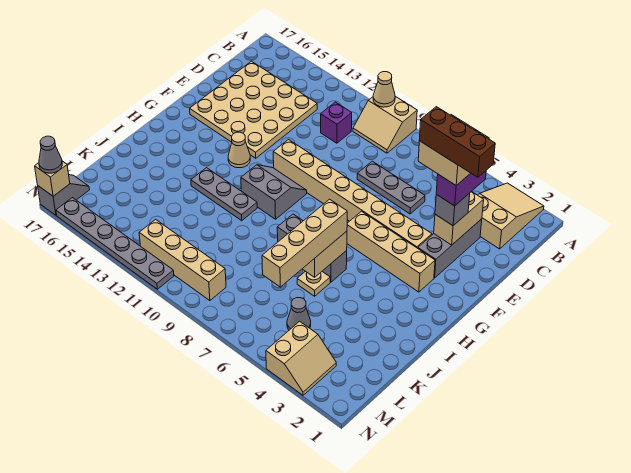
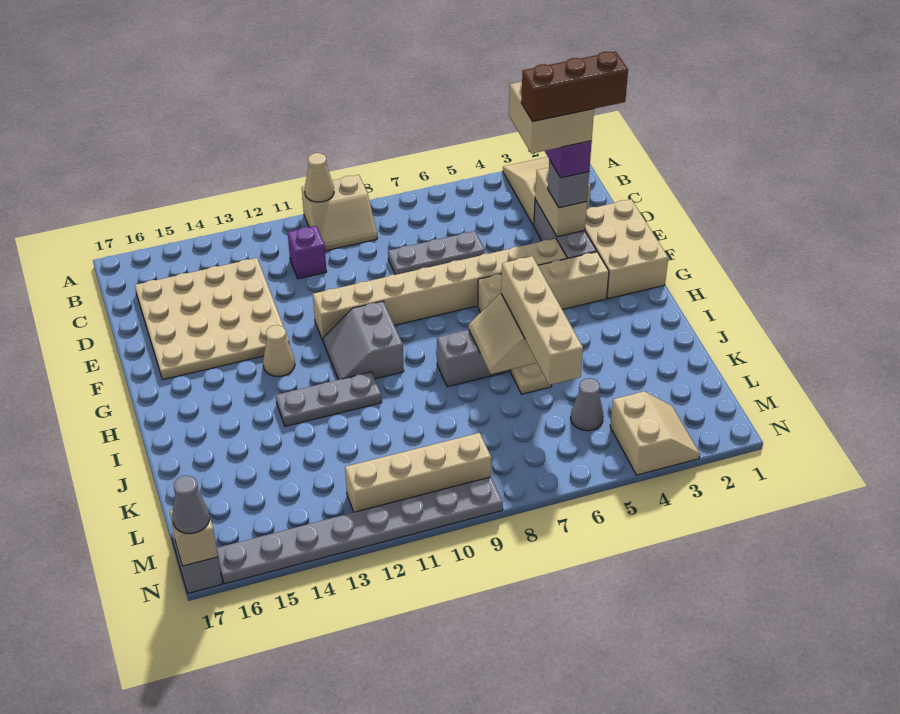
none -> tan brick E1:G2 level 1
grey slope G10:H11 level 1 top H -> grey slope G10:H11 level 1 top 10
grey plate N11:N16 level 1 -> grey plate N9:N16 level 1

